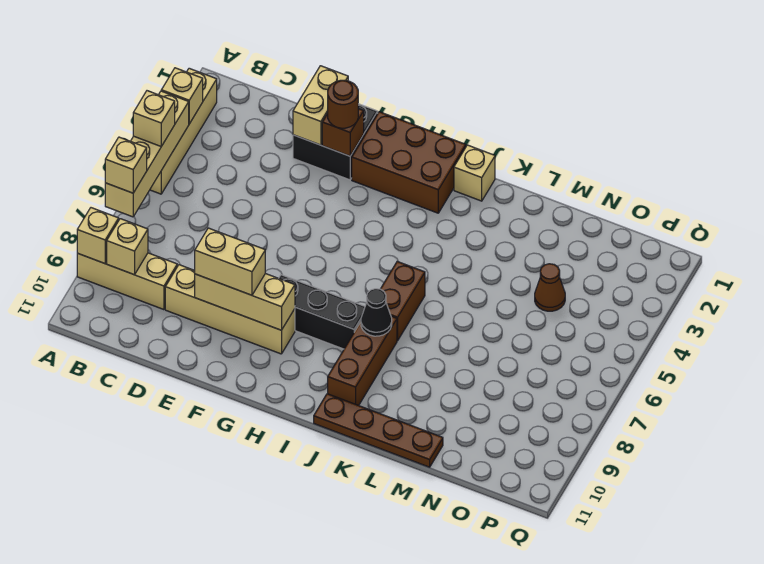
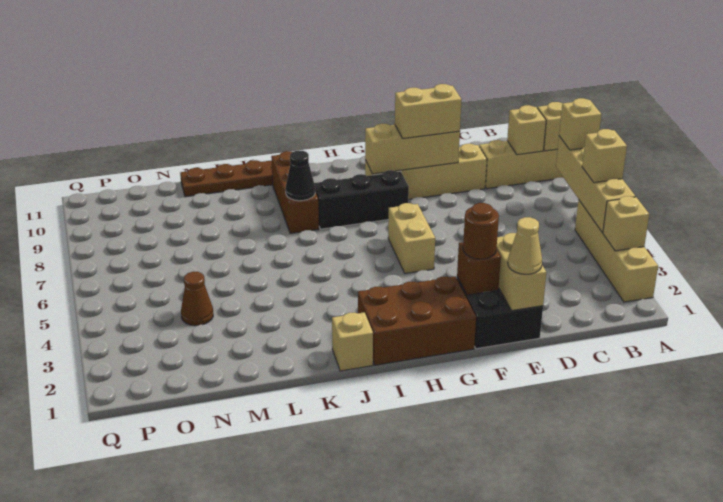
none -> tan cone E1 level 3
none -> tan brick G5:G6 level 1
brown brick J6:J7 level 1 -> none

